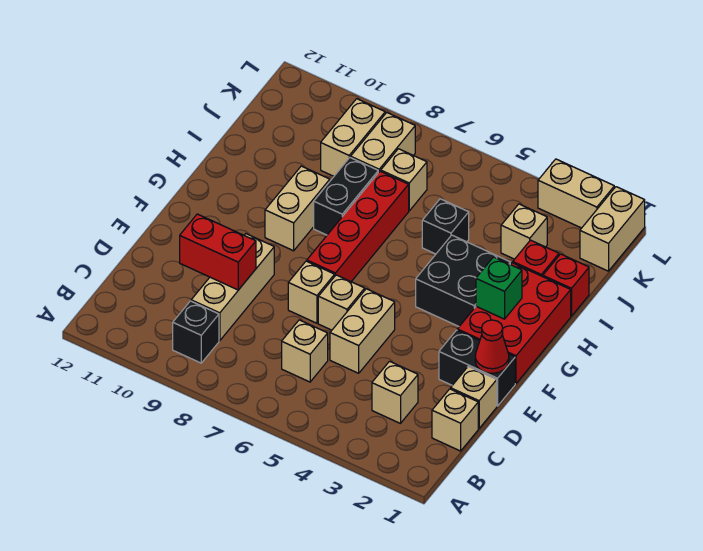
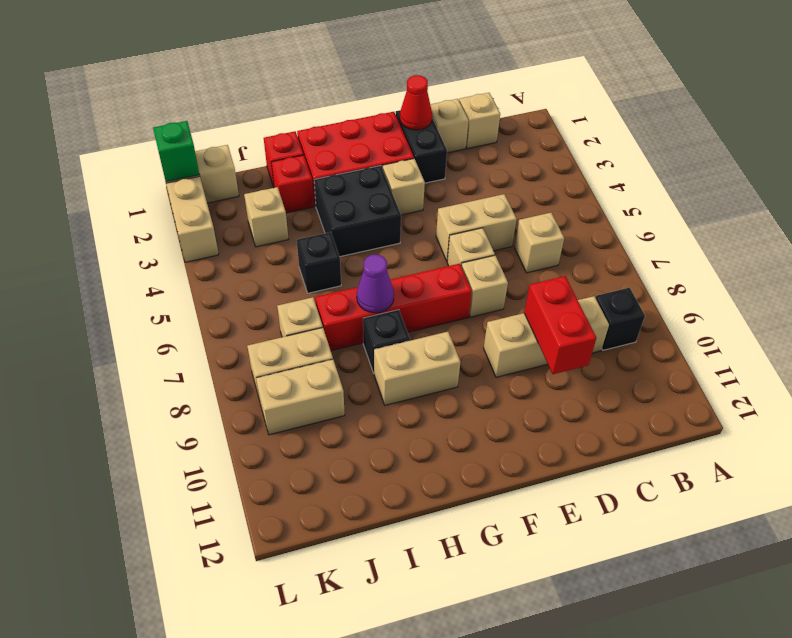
tan brick C3 level 1 -> tan brick F3 level 1
green brick G2 level 2 -> green brick L1 level 2
none -> purple cone H7 level 2
black brick H8:I8 level 1 -> black brick H8 level 1

